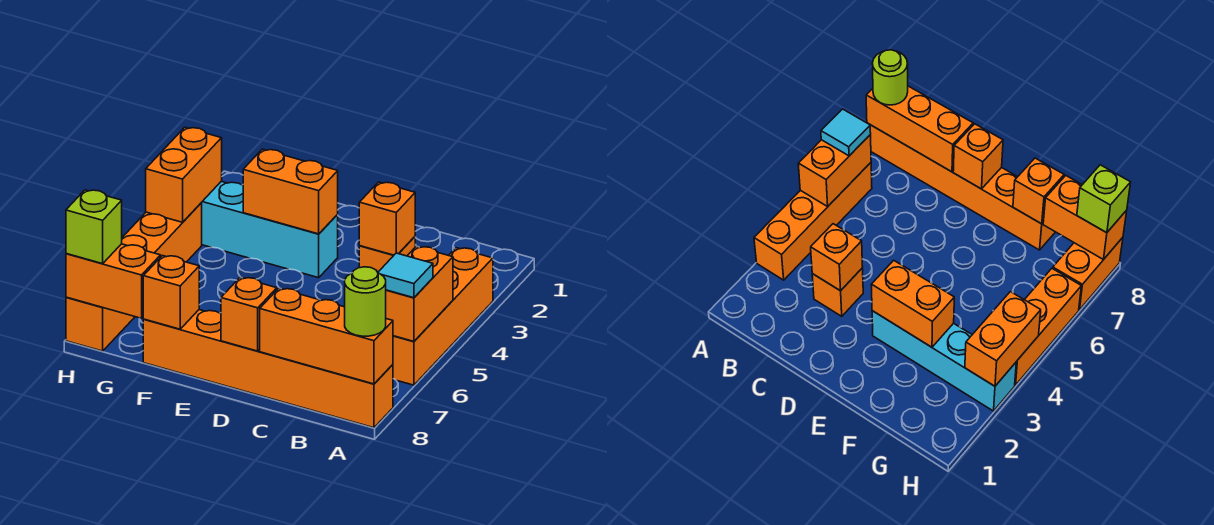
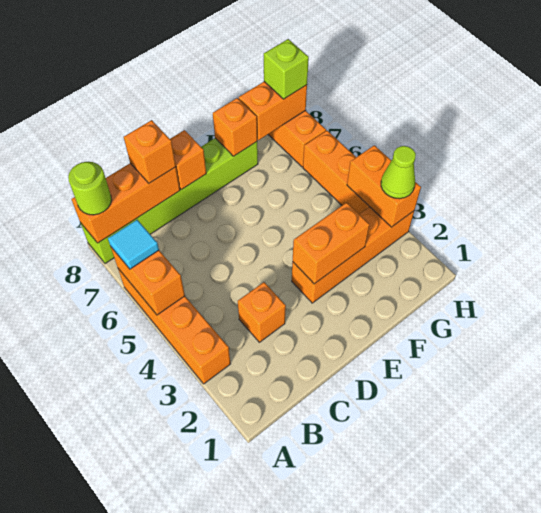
orange brick A8:F8 level 1 -> lime brick A8:F8 level 1
orange brick C3 level 2 -> orange brick C8 level 3
cyan brick E3:H3 level 1 -> orange brick E3:H3 level 1
none -> lime cone H3 level 3

